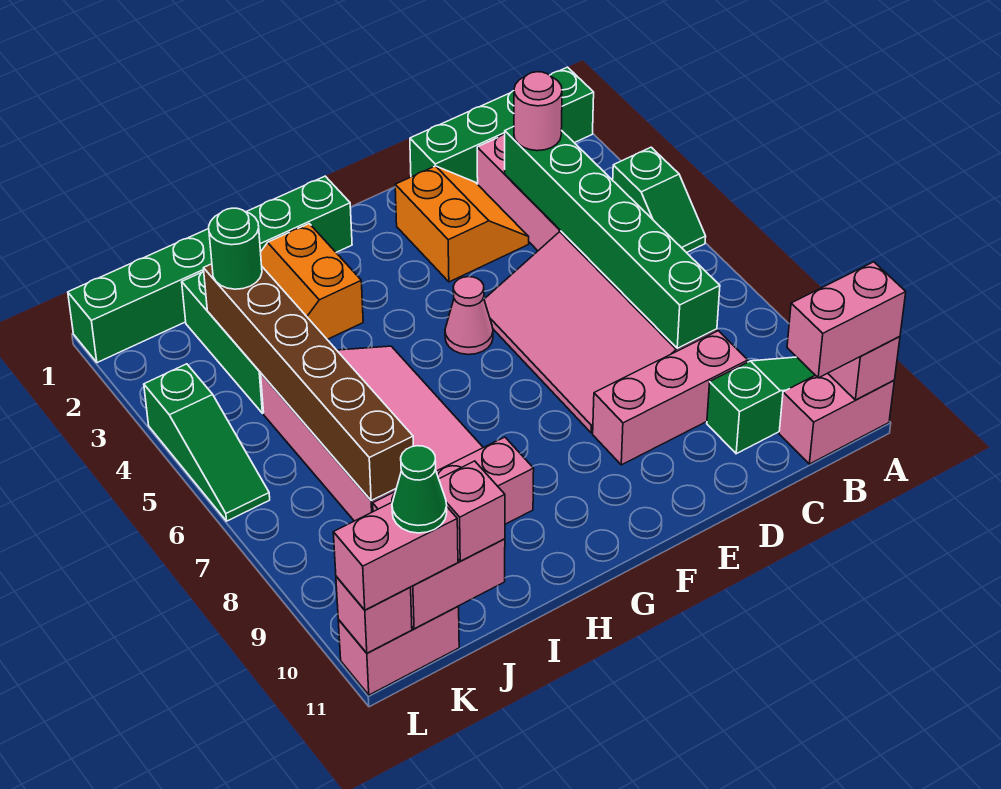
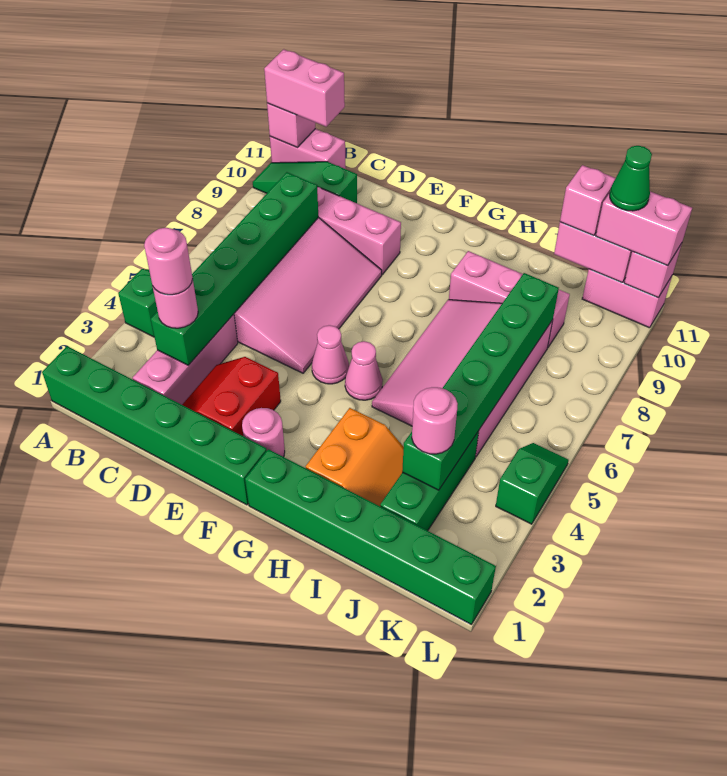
green brick A1:D1 level 1 -> green brick A1:F1 level 1
none -> pink round brick C3 level 4
orange slope D2:E3 level 1 top E -> red slope D2:E3 level 1 top E
none -> pink round brick F2 level 1
none -> pink cone G5 level 1
brown brick J3:J8 level 2 -> green brick J3:J8 level 2
green round brick J3 level 3 -> pink round brick J3 level 3
green slope L4:L6 level 1 top 4 -> green slope L4:L5 level 1 top 4

